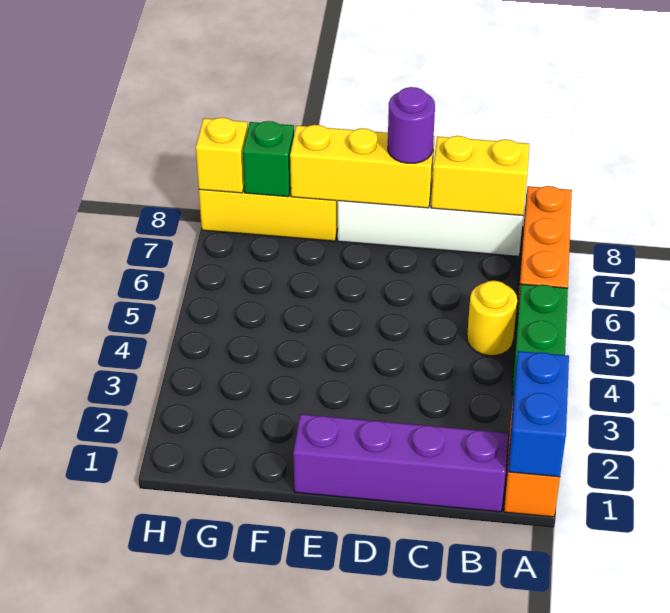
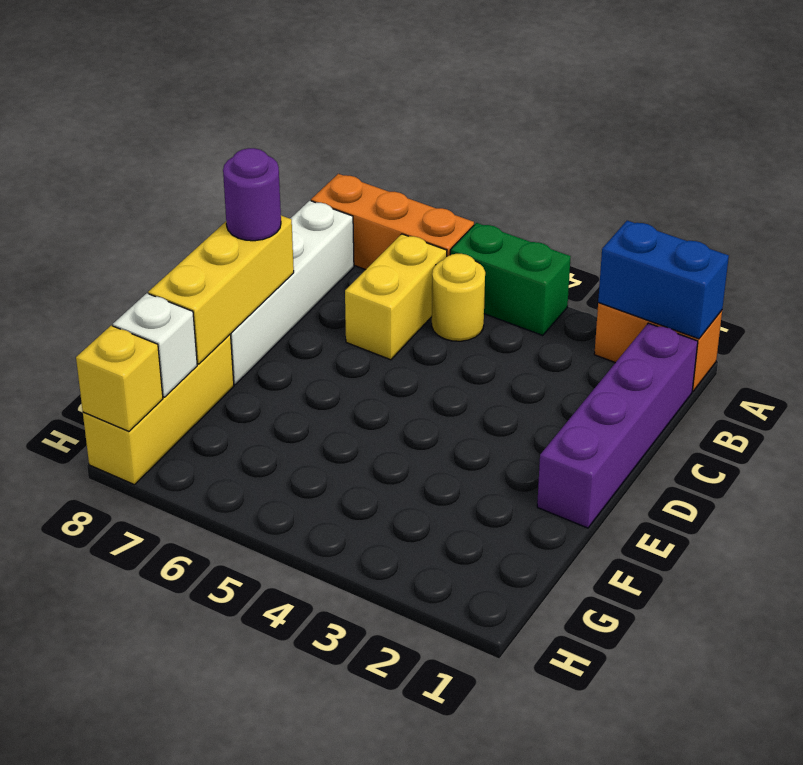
yellow brick B8:C8 level 2 -> yellow brick B6:C6 level 1
green brick G8 level 2 -> white brick G8 level 2

